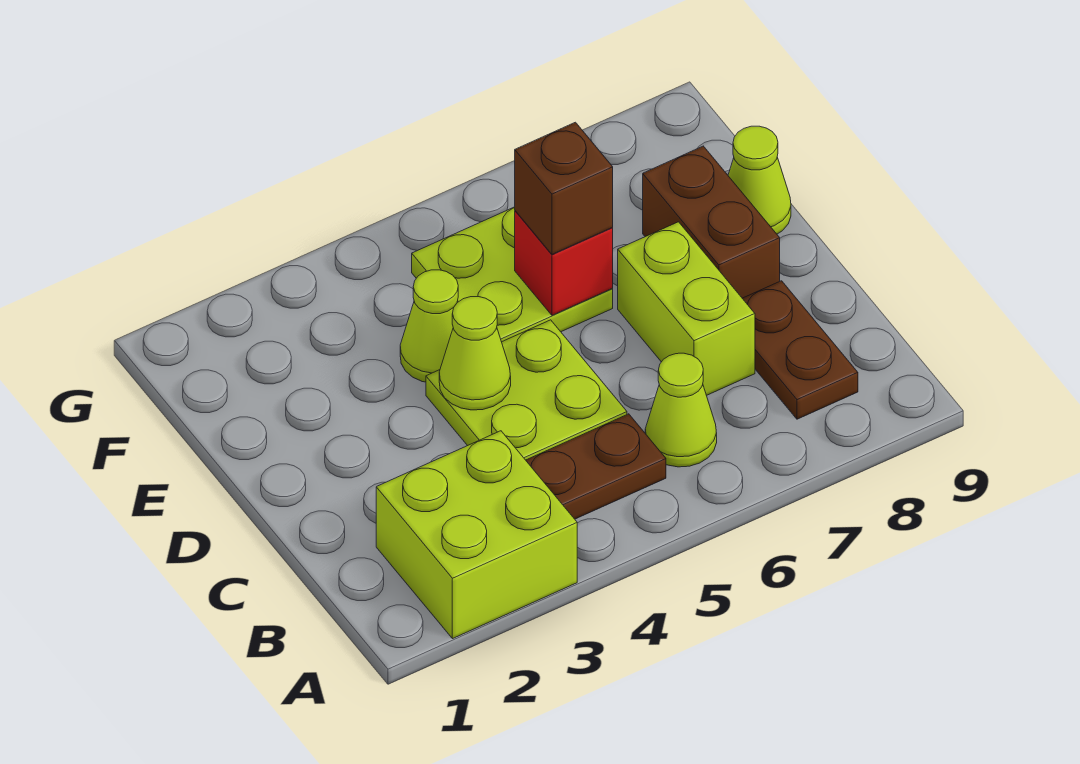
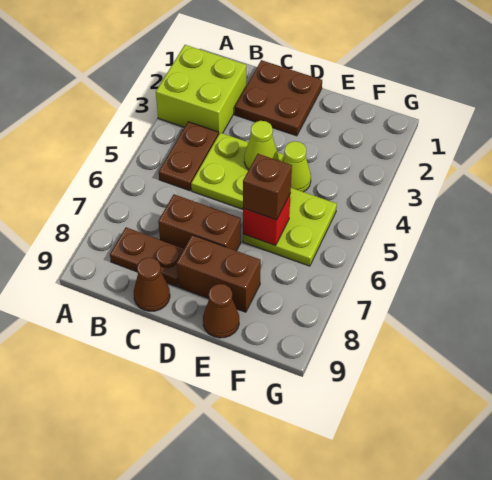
lime cone B6 level 1 -> none
none -> brown plate C1:D2 level 1
lime brick C7:D7 level 1 -> brown brick C7:D7 level 1
none -> brown cone C9 level 1
lime cone E9 level 1 -> brown cone E9 level 1

